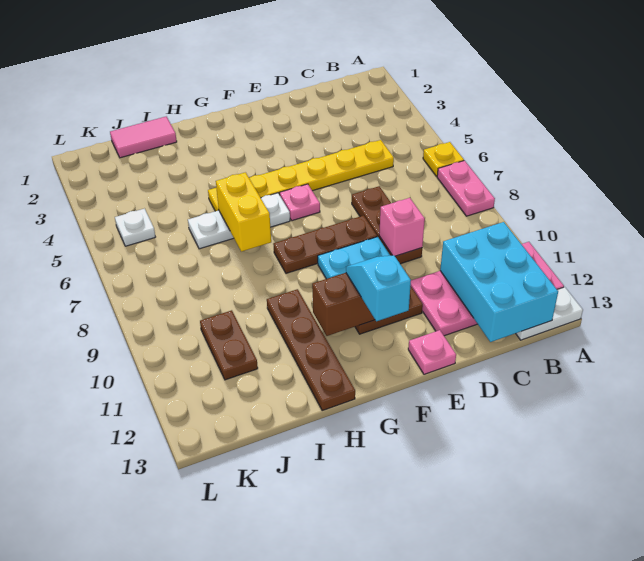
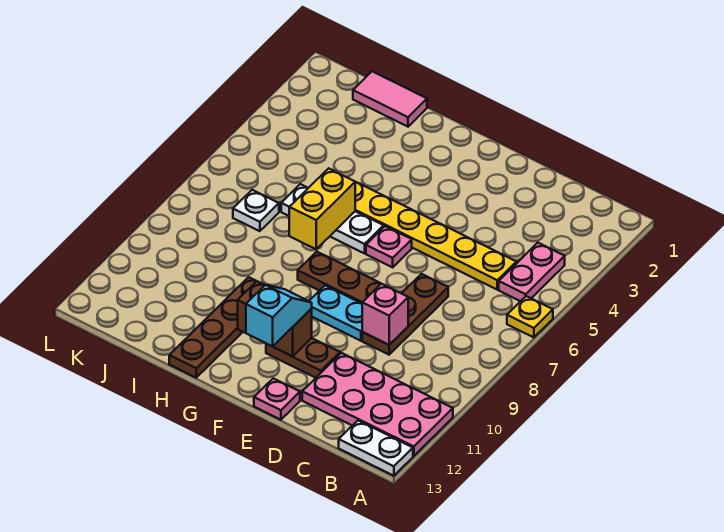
pink plate A7:A8 level 1 -> pink plate B4:B5 level 1
cyan brick B11:C13 level 2 -> none
brown plate J10:J11 level 1 -> none
white plate K5 level 1 -> white plate J7 level 1

